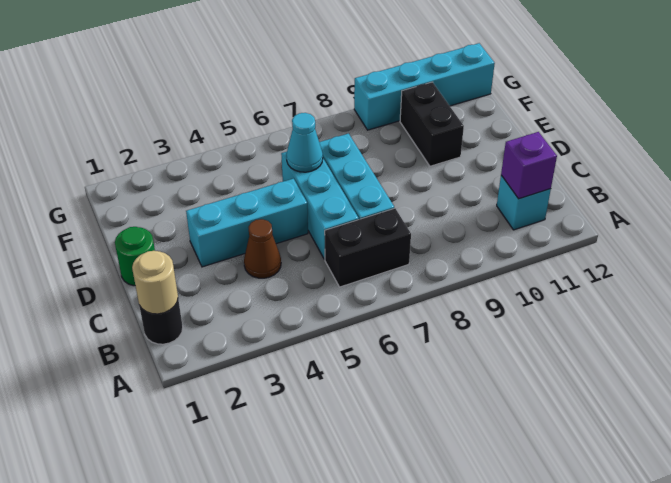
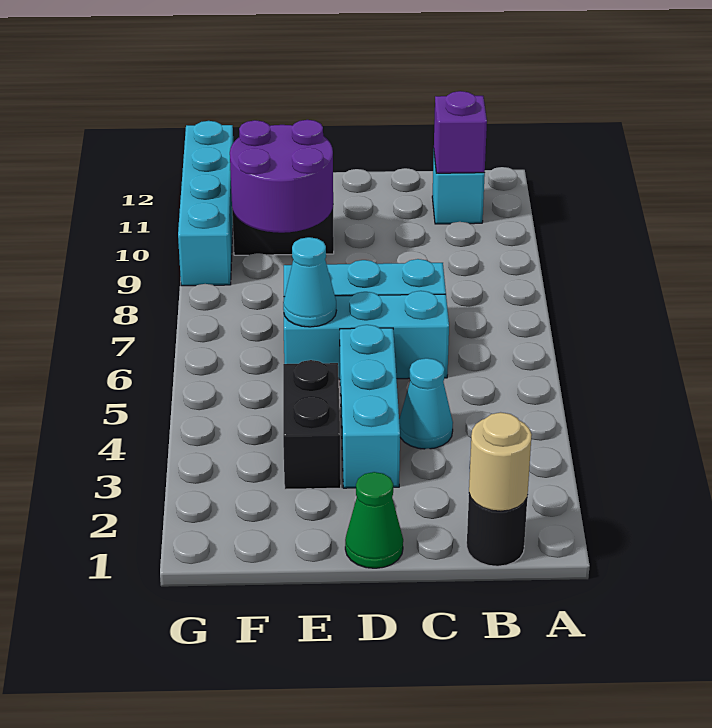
black brick B6:B7 level 1 -> black brick E3:E4 level 1
brown cone C4 level 1 -> cyan cone C4 level 1
green round brick D1 level 1 -> green cone D1 level 1
none -> purple round brick E9:F10 level 2

